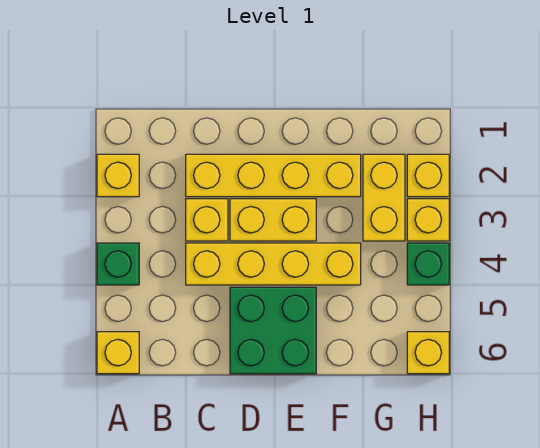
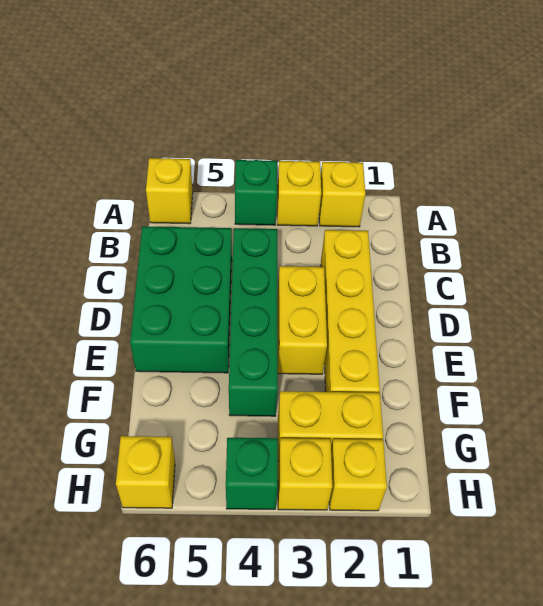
yellow brick C3 level 1 -> yellow brick A3 level 1
yellow brick C4:F4 level 1 -> green brick C4:F4 level 1
green brick D5:E6 level 1 -> green brick C5:E6 level 1

